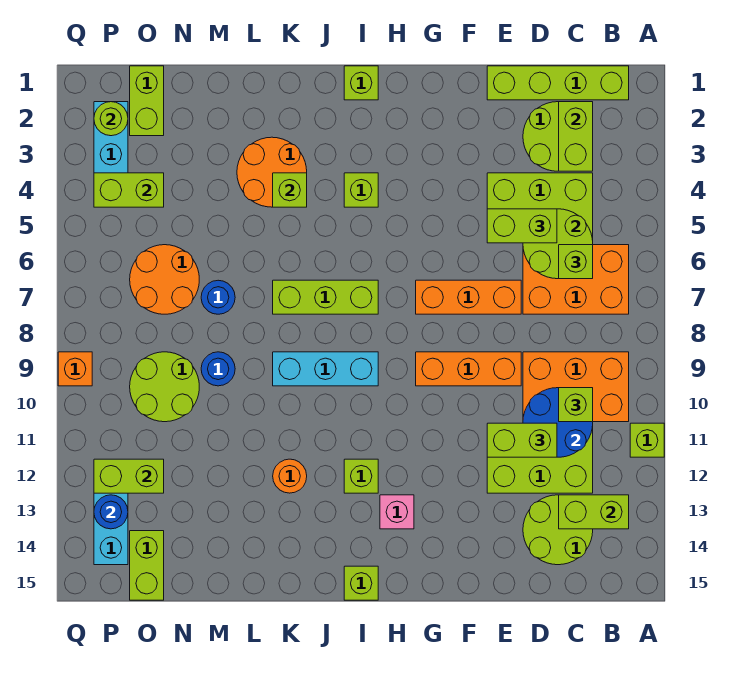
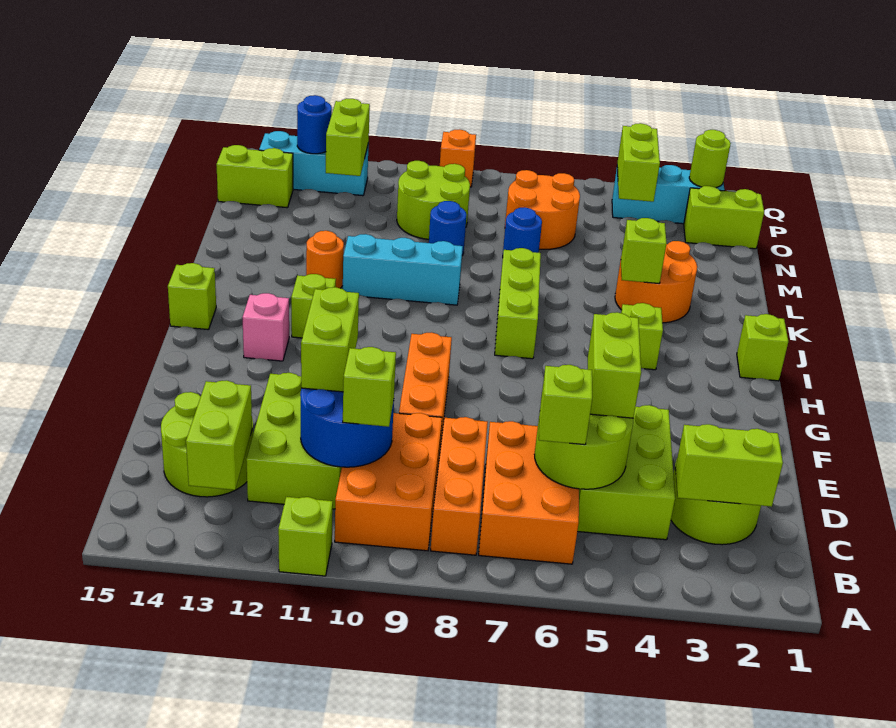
lime brick B1:E1 level 1 -> none
orange brick E7:G7 level 1 -> orange brick B8:D8 level 1
cyan brick I9:K9 level 1 -> cyan brick K9:K11 level 1

